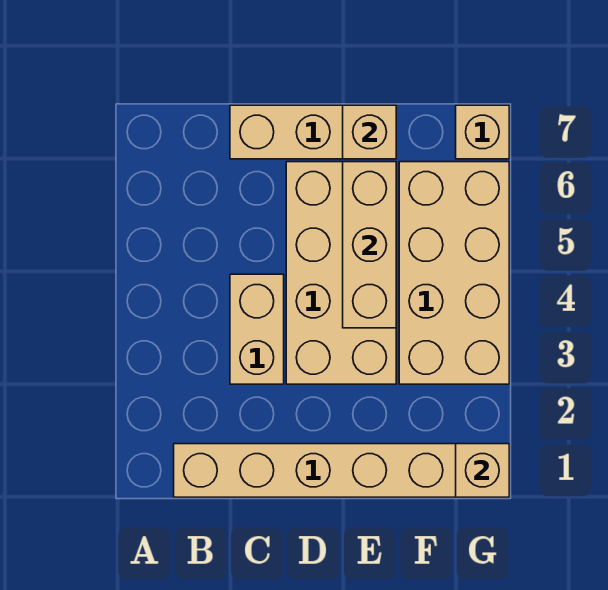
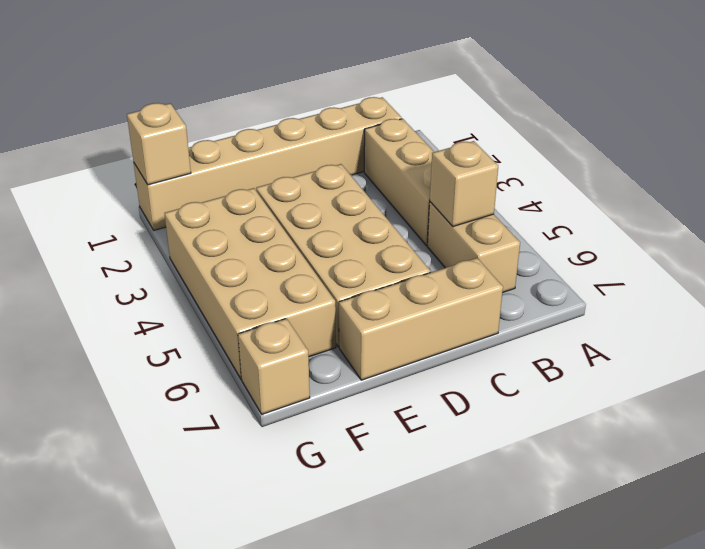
tan brick C3:C4 level 1 -> tan brick B5:B6 level 1
tan brick E4:E6 level 2 -> tan brick B2:B4 level 1
tan brick E7 level 2 -> tan brick B5 level 2

